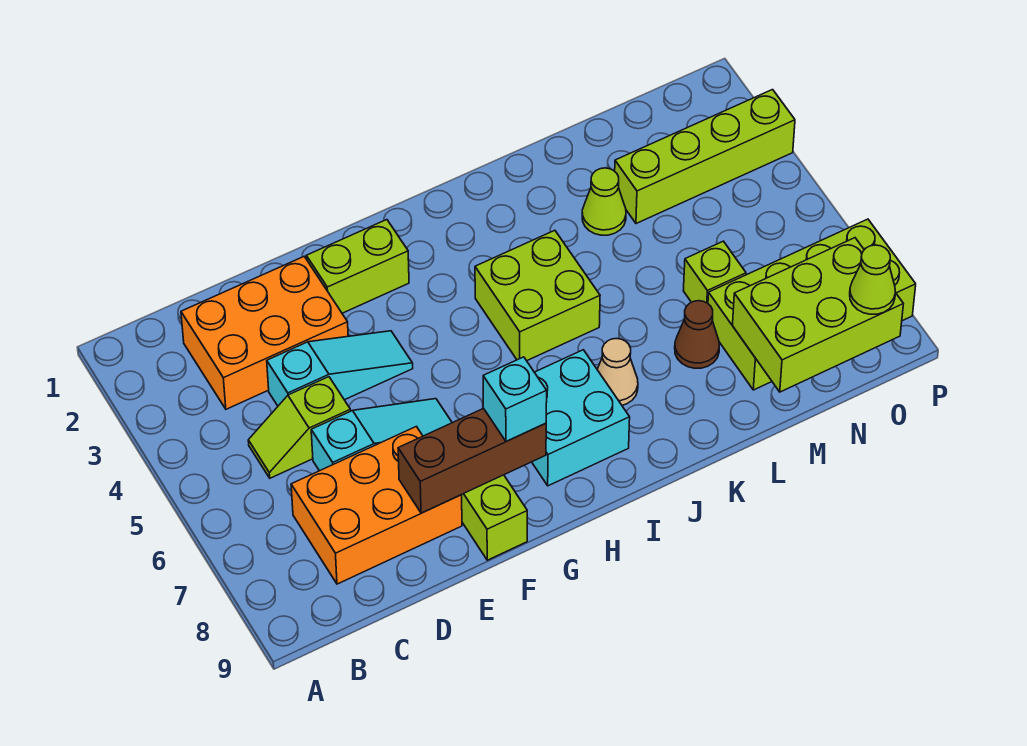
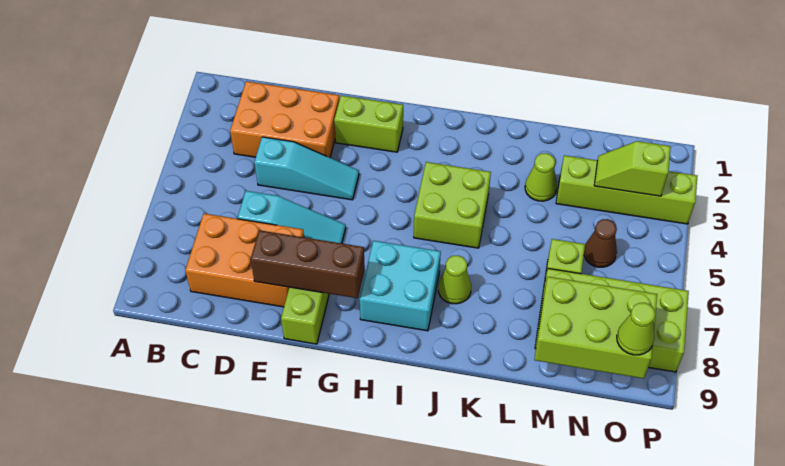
lime slope C5:D5 level 1 top D -> lime slope N3:O3 level 2 top O
cyan brick G8 level 3 -> none
tan cone J7 level 1 -> lime cone J7 level 1
brown cone L7 level 1 -> brown cone N5 level 1

